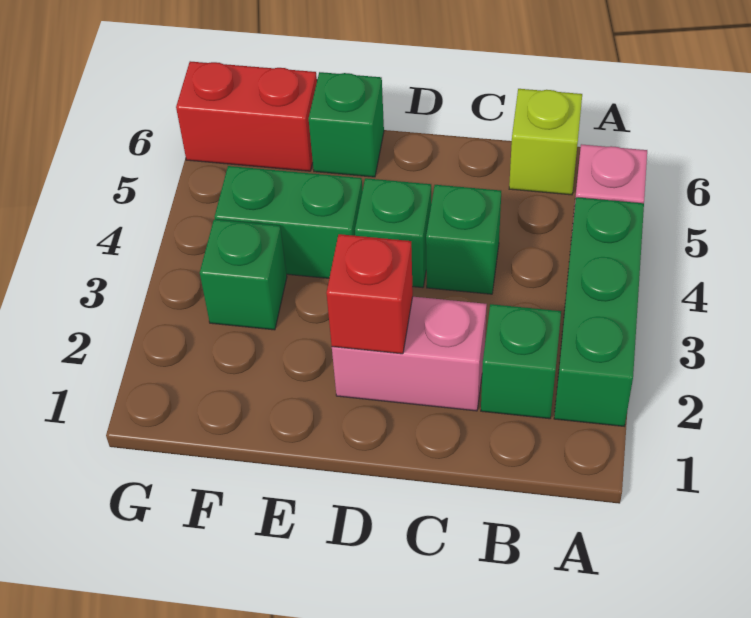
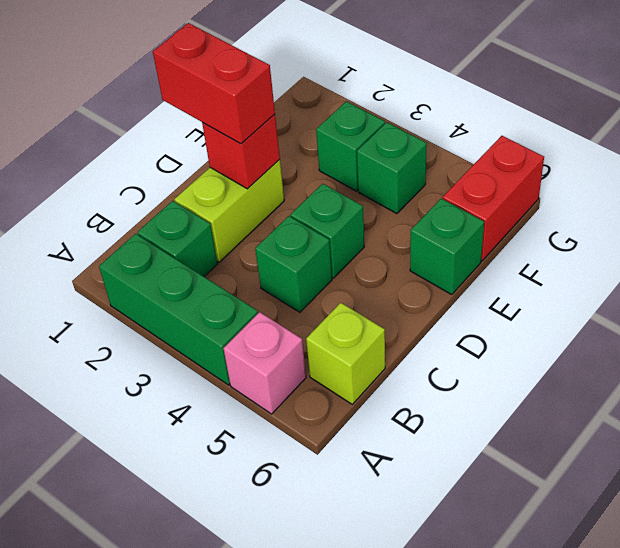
pink brick C2:D2 level 1 -> lime brick C2:D2 level 1
none -> red brick D1:D2 level 3
green brick E4:F4 level 1 -> green brick F4 level 1

